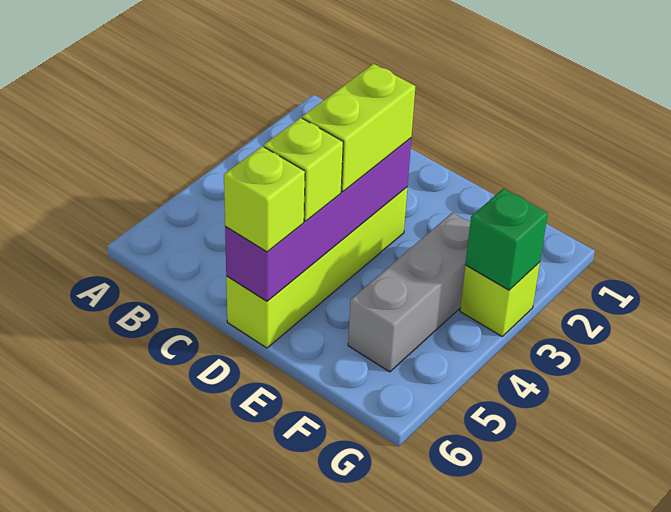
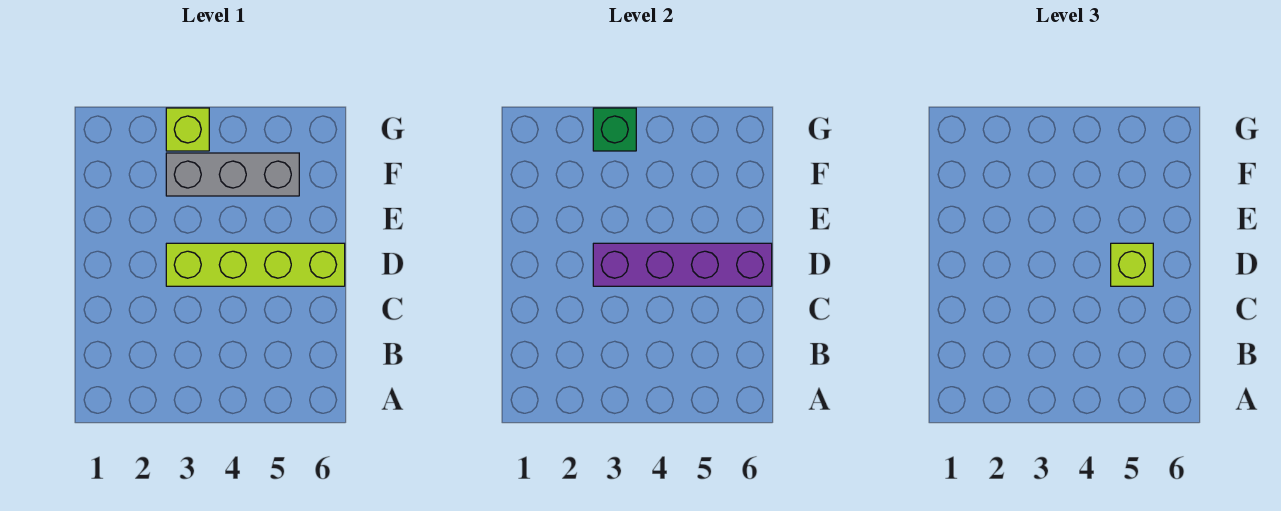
lime brick D3:D4 level 3 -> none
lime brick D6 level 3 -> none

